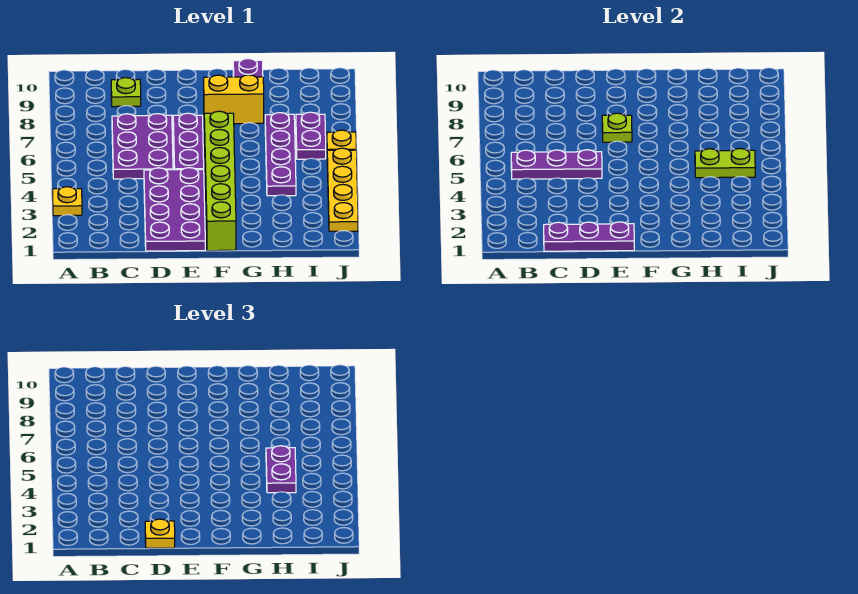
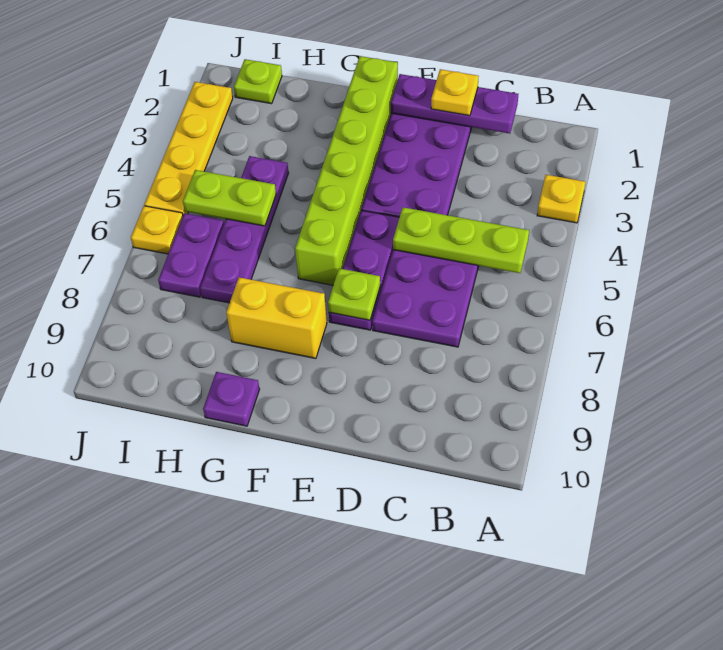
purple plate B5:D5 level 2 -> lime plate B5:D5 level 2
lime plate C9 level 1 -> lime plate I1 level 1
purple plate H4:H5 level 3 -> none

